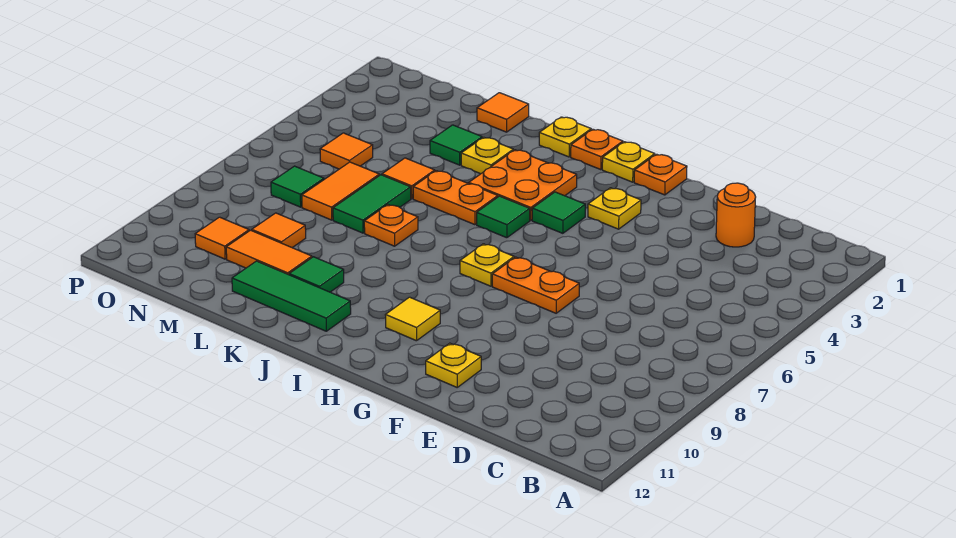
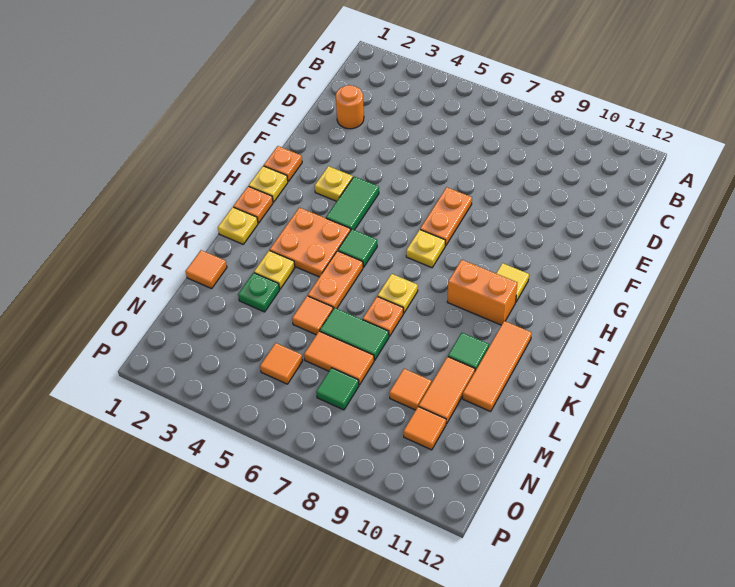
yellow plate F11 level 1 -> yellow plate J7 level 1
green tile H4 level 1 -> green tile G4:H4 level 1
none -> orange brick I9:I10 level 1
green tile J11:L11 level 1 -> orange tile J11:L11 level 1
green tile L3 level 1 -> green plate L3 level 1

